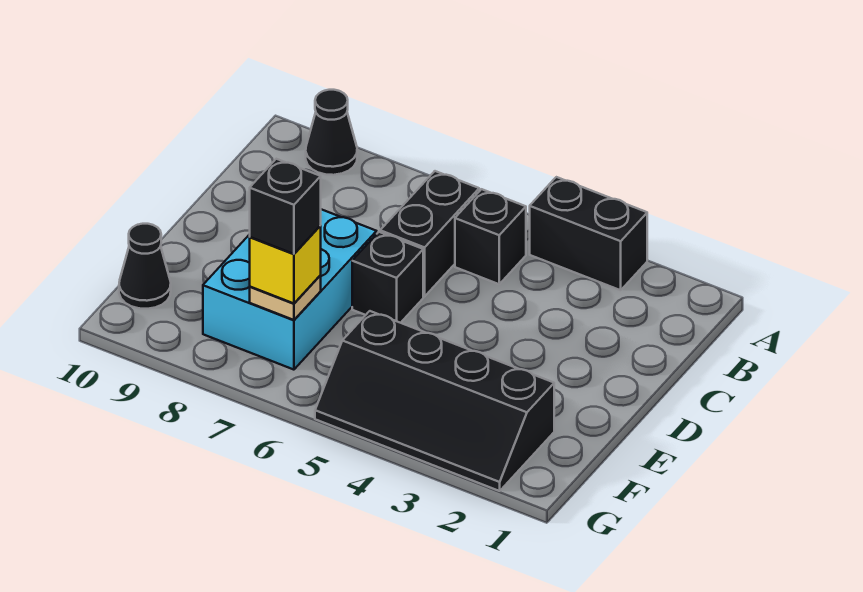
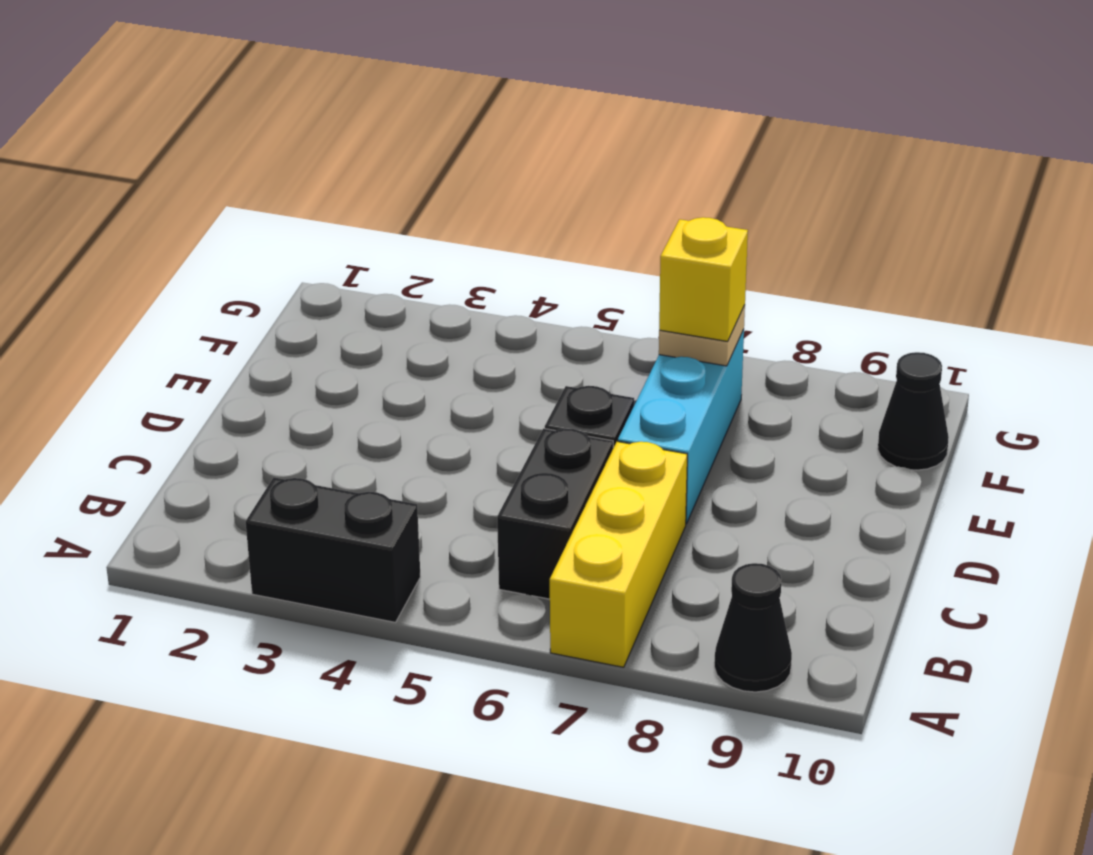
none -> yellow brick A7:C7 level 1
black brick B5 level 1 -> none
cyan brick D7:F8 level 1 -> cyan brick D7:F7 level 1
black slope F2:G5 level 1 top F -> none
black brick F7 level 4 -> none

